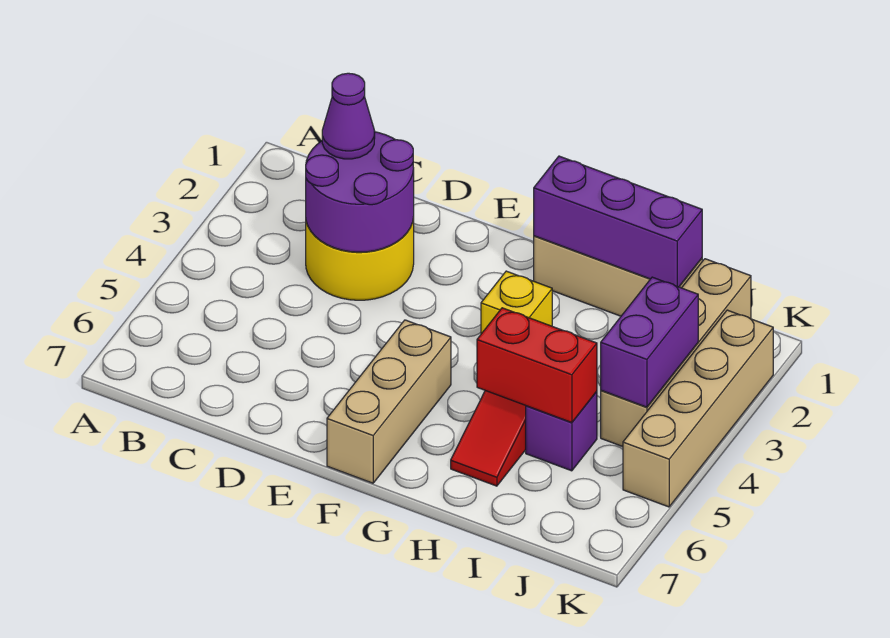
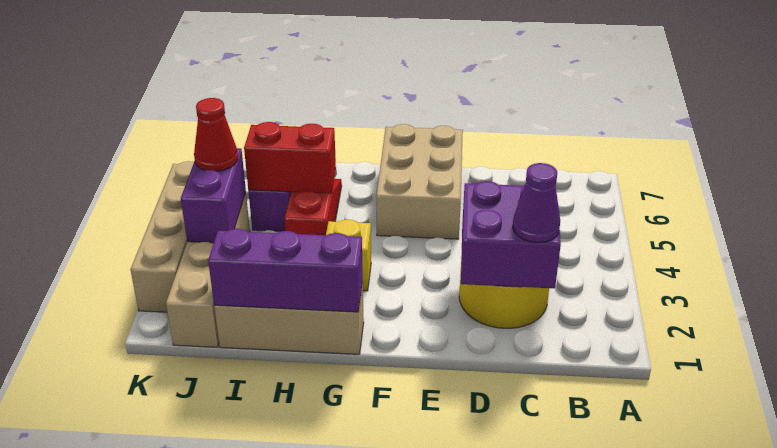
purple round brick C2:D3 level 2 -> purple brick C2:D3 level 2
tan brick F5:F7 level 1 -> tan brick E5:F7 level 1
none -> red cone J4 level 3

